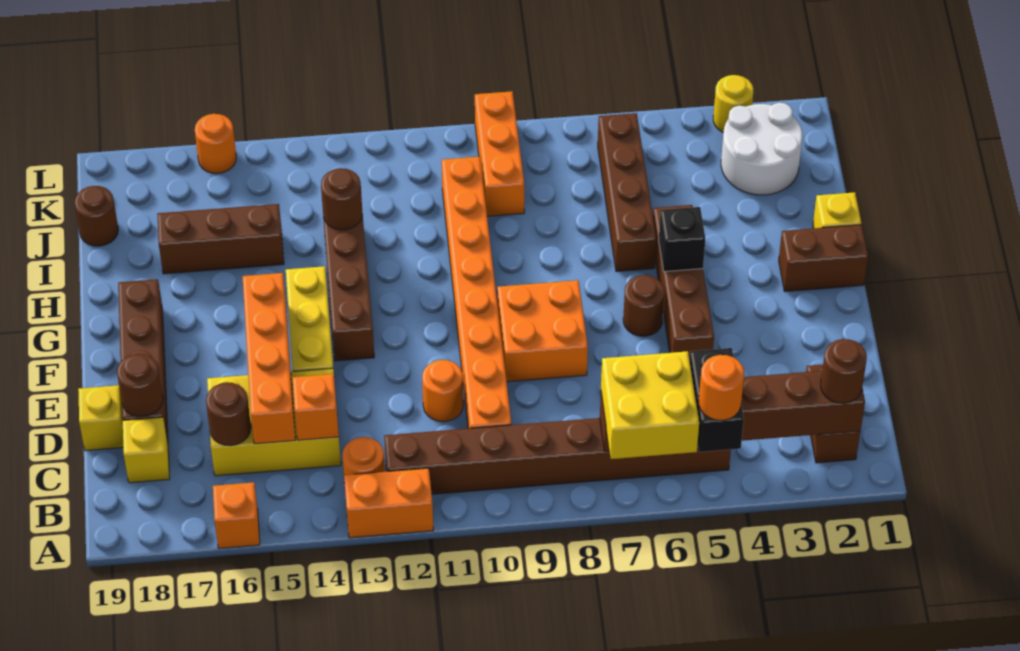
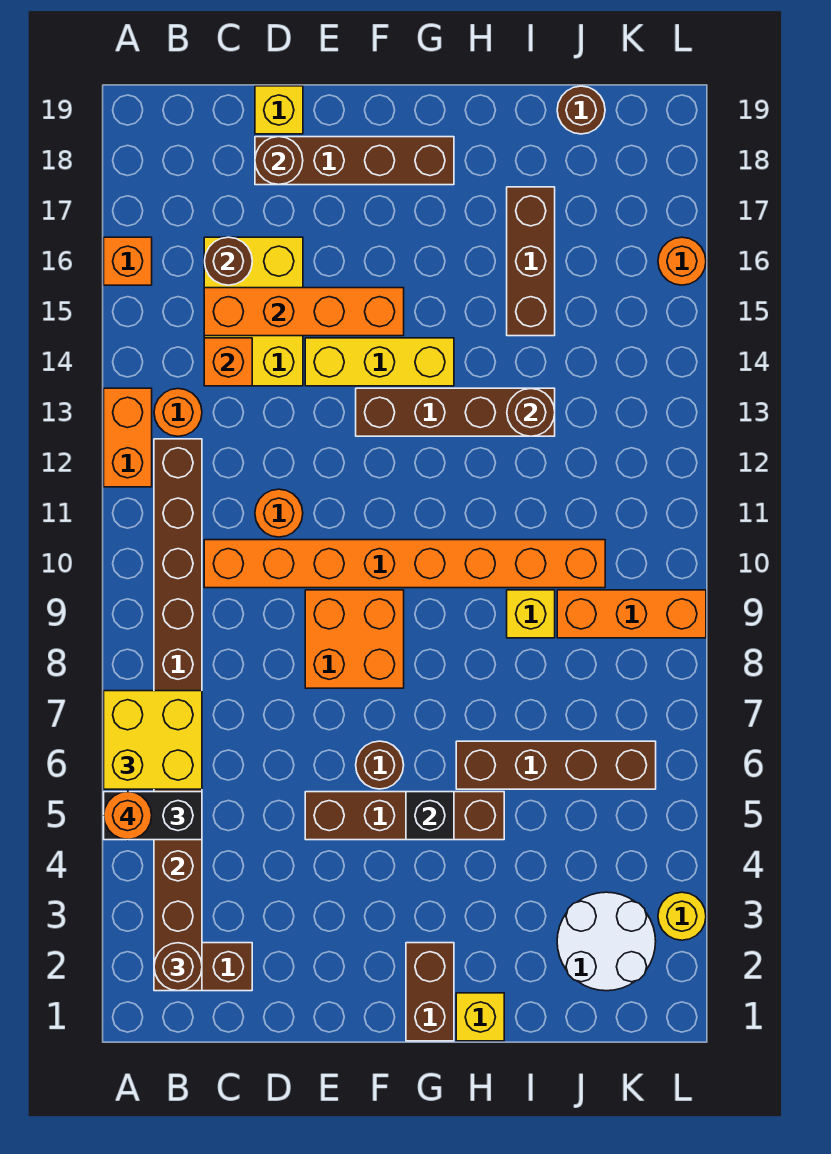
yellow brick C18 level 1 -> yellow brick I9 level 1

